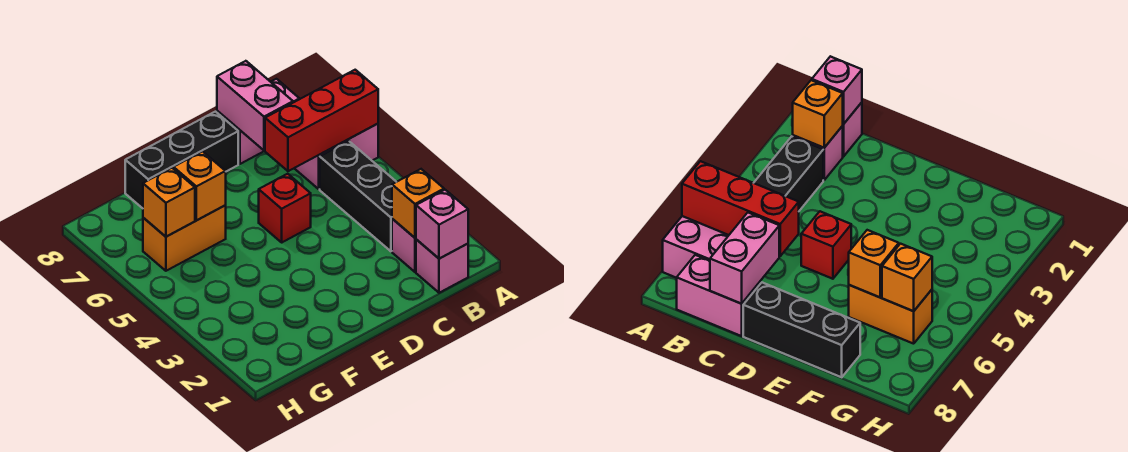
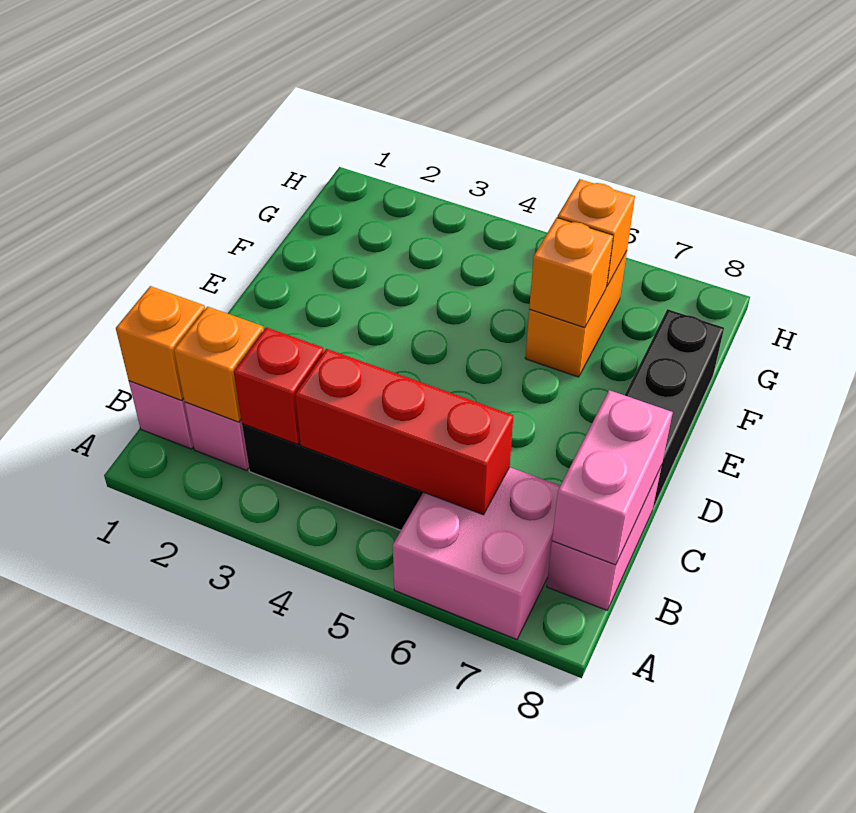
red brick A6:C6 level 2 -> red brick B4:B6 level 2
pink brick B1 level 2 -> orange brick B1 level 2
pink brick C7:C8 level 2 -> pink brick B8:C8 level 2
red brick D5 level 1 -> red brick B3 level 2

